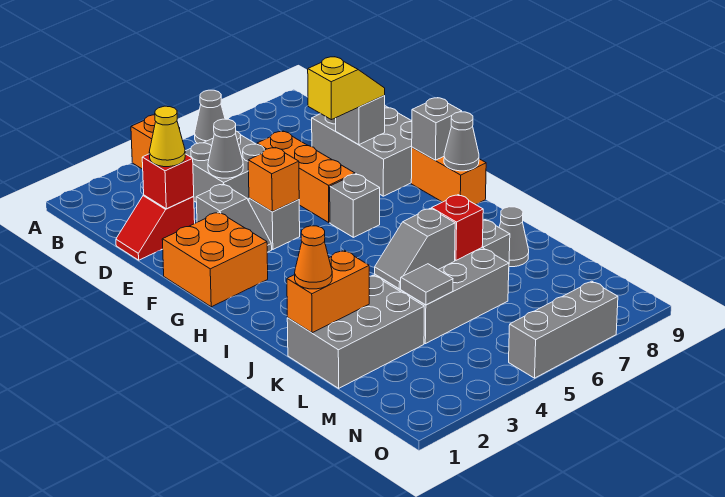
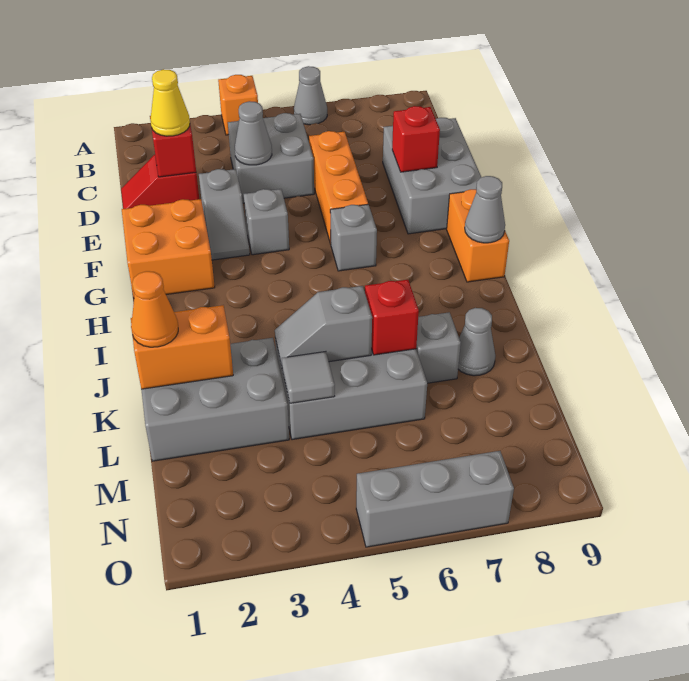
yellow slope E7:E8 level 3 top 7 -> none
grey brick E8 level 2 -> red brick E8 level 2
orange brick F4 level 2 -> none
grey brick G9 level 2 -> none

